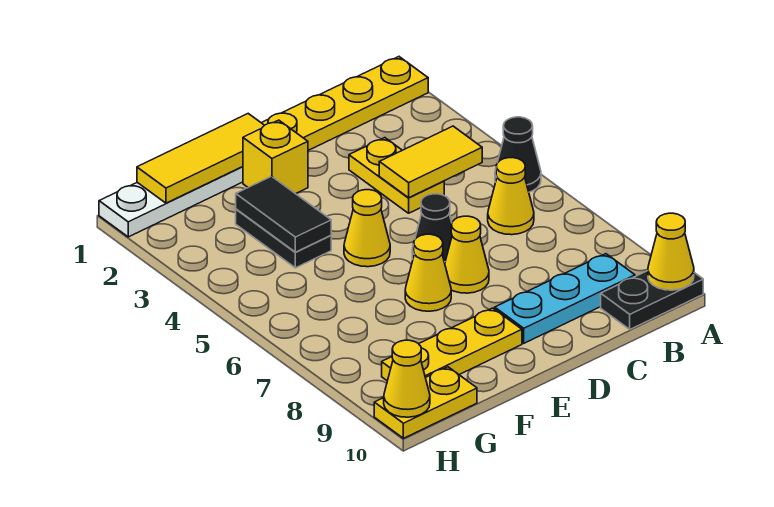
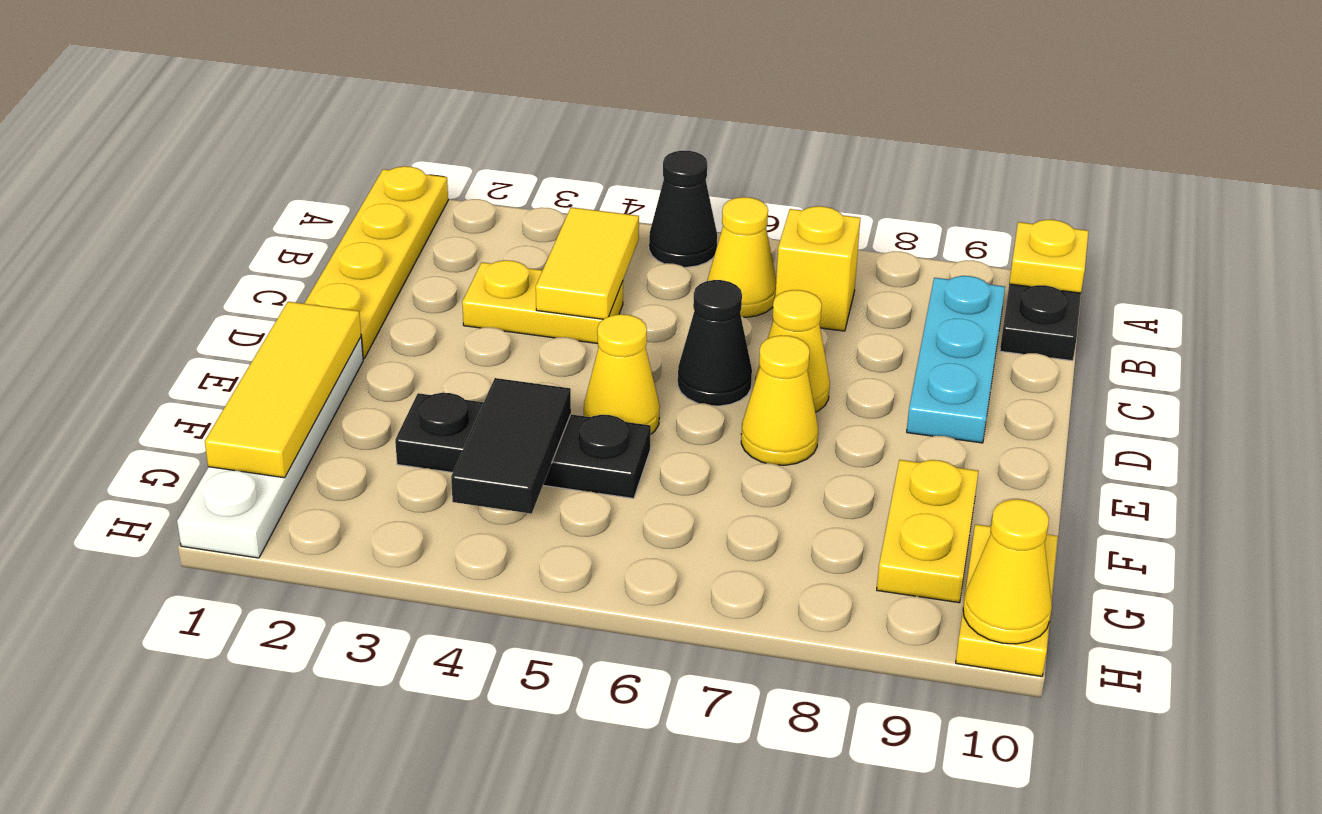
yellow cone A10 level 2 -> yellow plate A10 level 2
yellow brick E2 level 1 -> yellow brick B7 level 1
yellow plate E9:G9 level 1 -> yellow plate F9:G9 level 1
black plate F3:F4 level 1 -> black plate F3:F5 level 1
black tile F3:F4 level 2 -> black tile F4:G4 level 2

